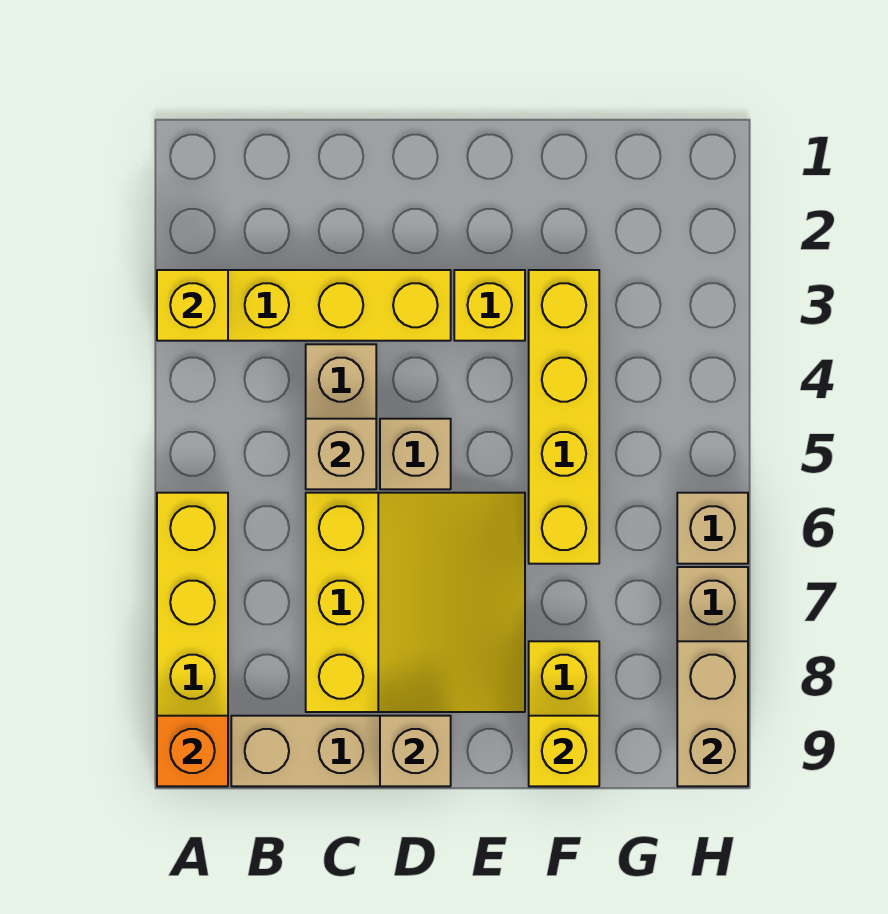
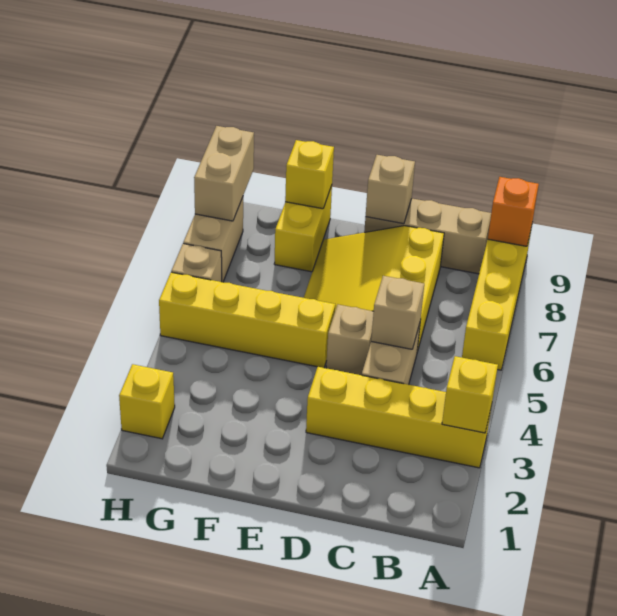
yellow brick E3 level 1 -> yellow brick H2 level 1
yellow brick F3:F6 level 1 -> yellow brick E5:H5 level 1

